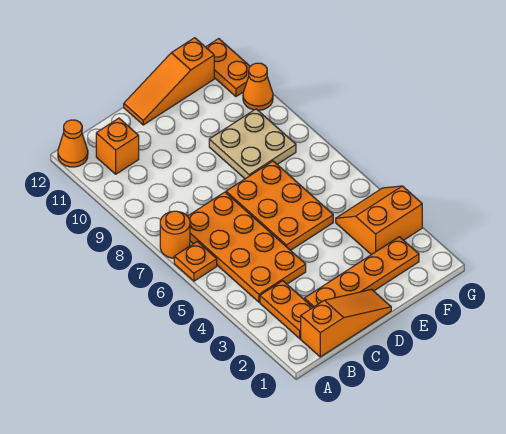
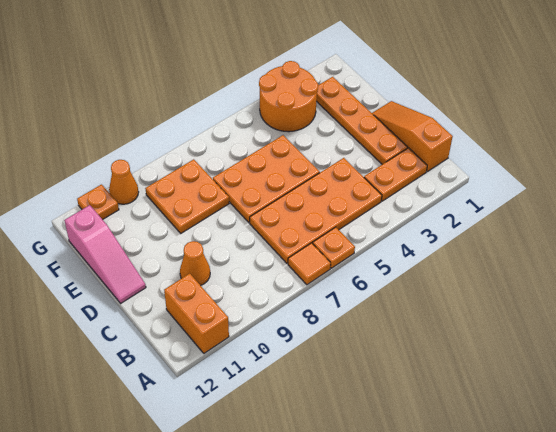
orange round brick A7 level 1 -> orange tile A7 level 1
orange cone A12 level 1 -> orange cone C10 level 1
orange brick B11 level 1 -> orange brick A11:B11 level 1
orange slope D12:F12 level 1 top F -> pink slope D12:F12 level 1 top F
tan plate E8:F9 level 1 -> orange plate E8:F9 level 1
orange slope F3:G4 level 1 top 3 -> orange round brick F3:G4 level 1
orange plate G11:G12 level 1 -> orange plate G11 level 1

